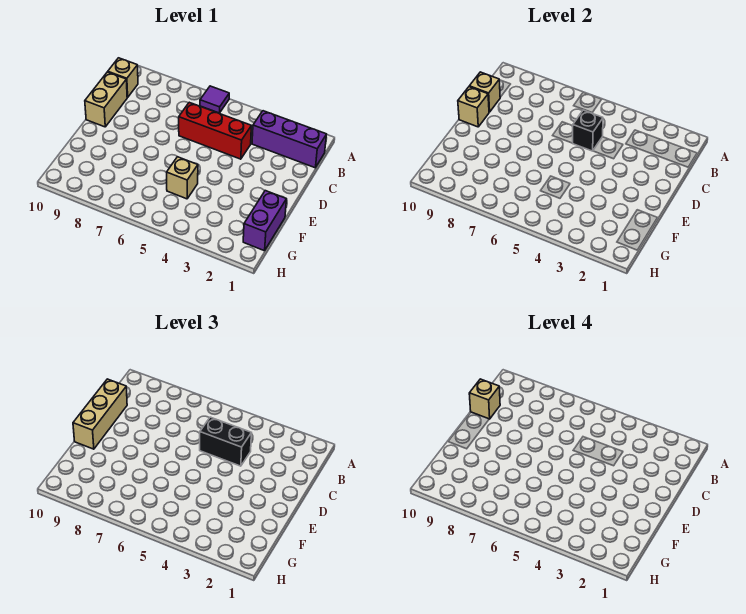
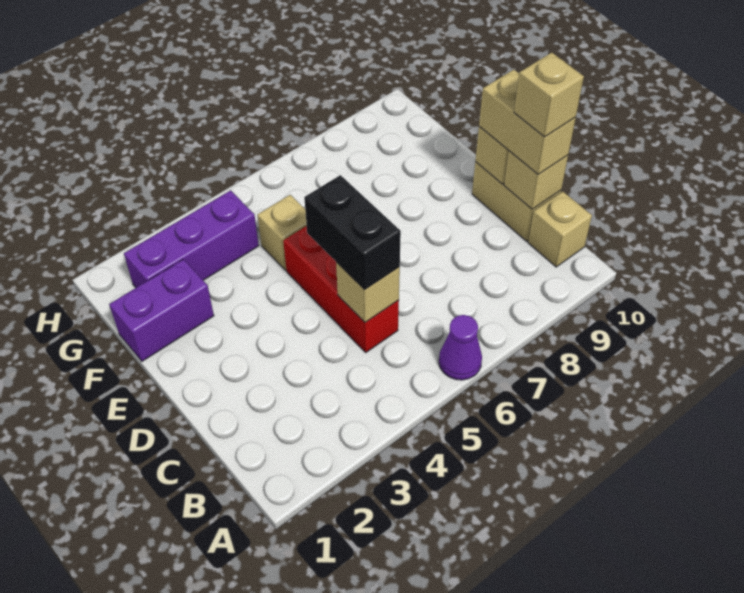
purple tile A6 level 1 -> purple cone A6 level 1
purple brick B1:B3 level 1 -> purple brick G2:G4 level 1
red brick C4:C6 level 1 -> red brick C5:E5 level 1
black brick C4:C5 level 3 -> black brick C5:D5 level 3
black brick C5 level 2 -> tan brick C5 level 2
tan brick C10:E10 level 3 -> tan brick C10:D10 level 3
purple brick F1:G1 level 1 -> purple brick F1:F2 level 1

